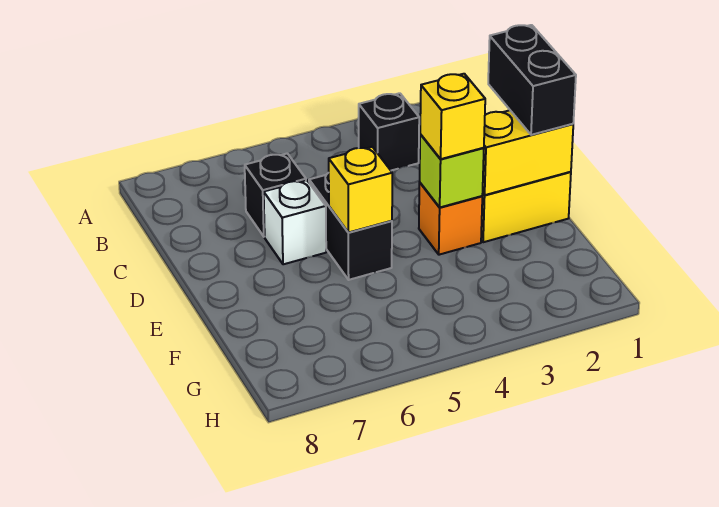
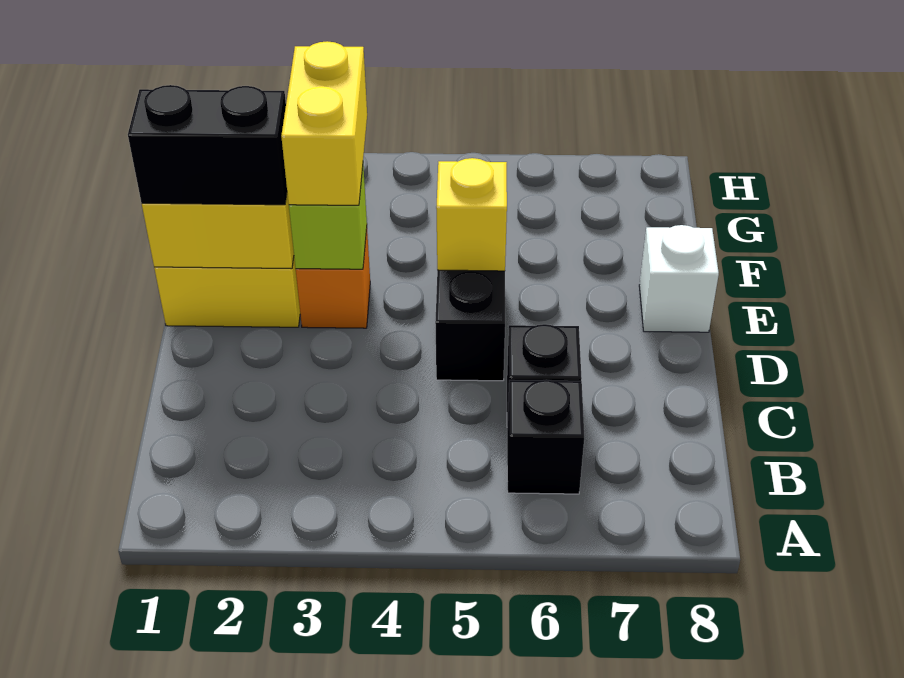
black brick B3 level 1 -> black brick B6 level 1
black brick D1:E1 level 3 -> black brick E1:E2 level 3
white brick D6 level 1 -> white brick E8 level 1
yellow brick E3 level 3 -> yellow brick E3:F3 level 3

